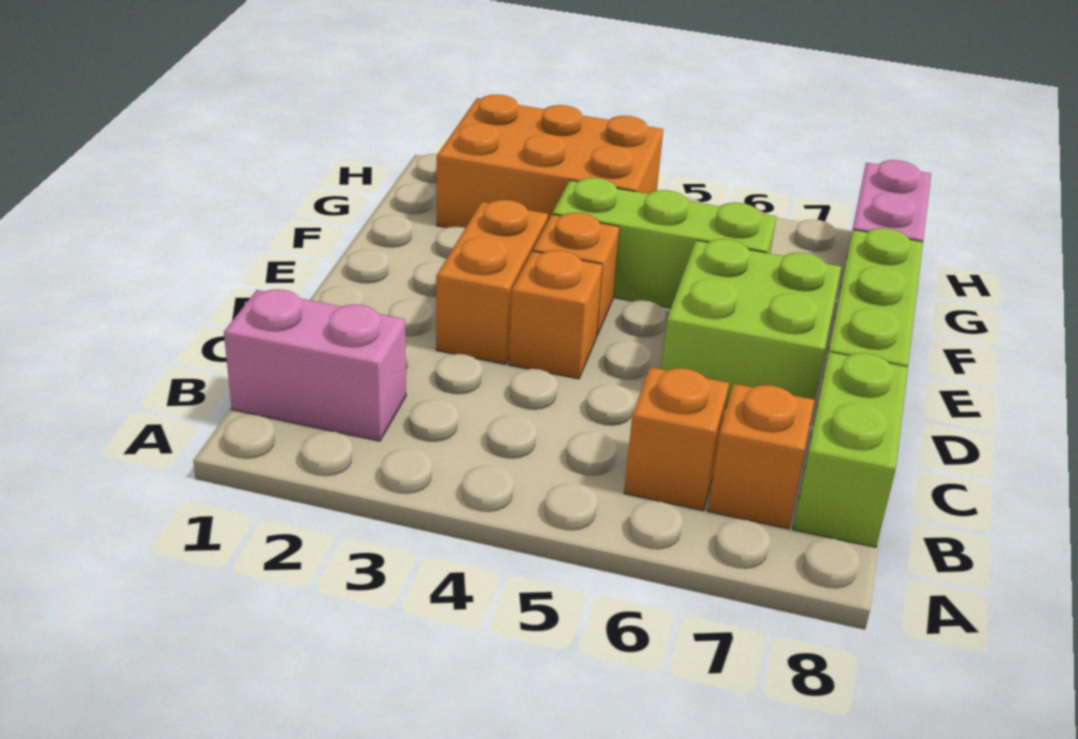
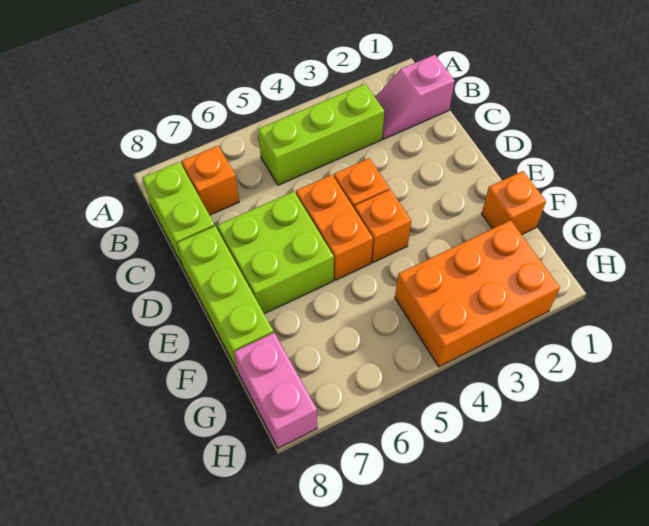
pink brick B1:B2 level 1 -> pink slope B1:B2 level 1 top 1
orange brick B6 level 1 -> orange brick F1 level 1
orange brick D3:E3 level 1 -> orange brick D5:E5 level 1
lime brick F4:F6 level 1 -> lime brick B3:B5 level 1

